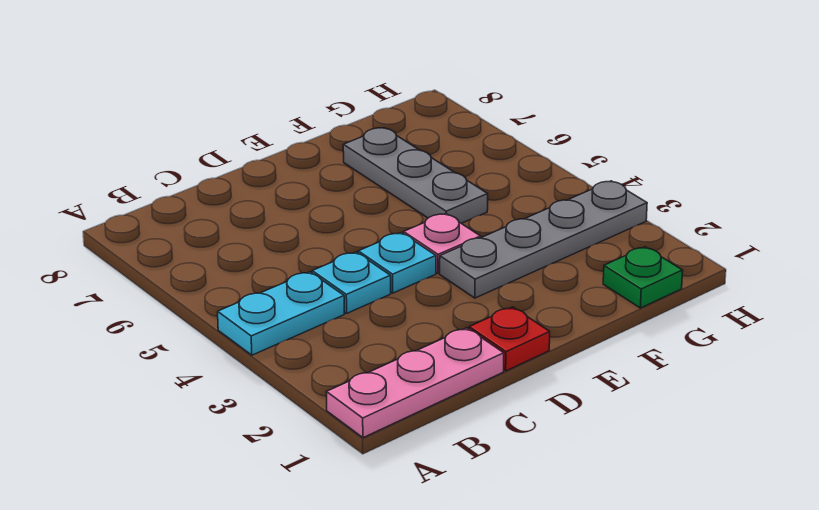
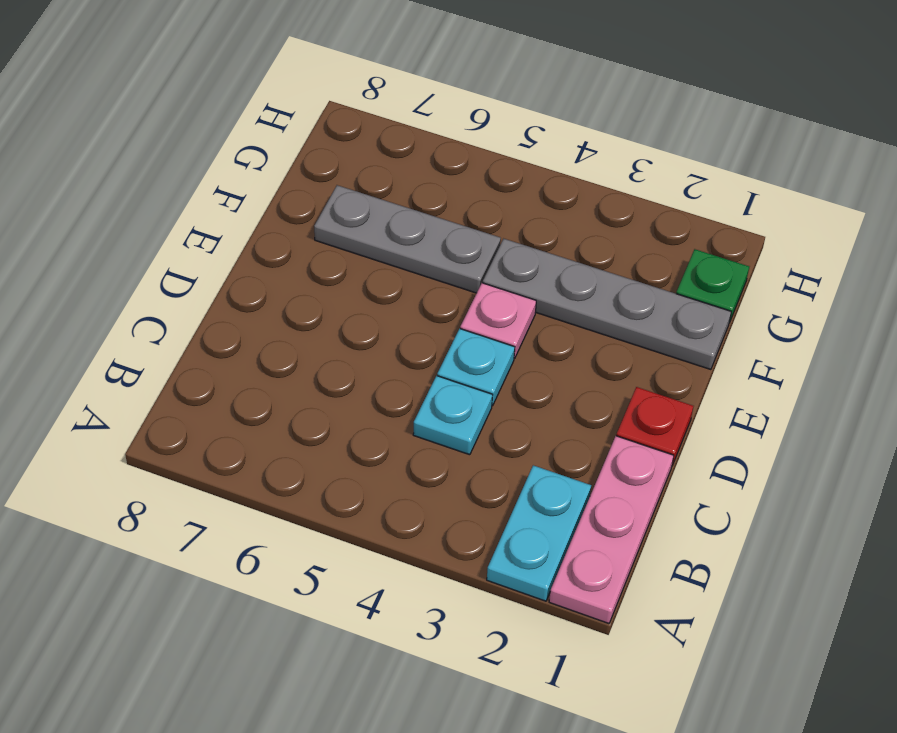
cyan plate A4:B4 level 1 -> cyan plate A2:B2 level 1
grey plate E3:H3 level 1 -> grey plate F1:F4 level 1

